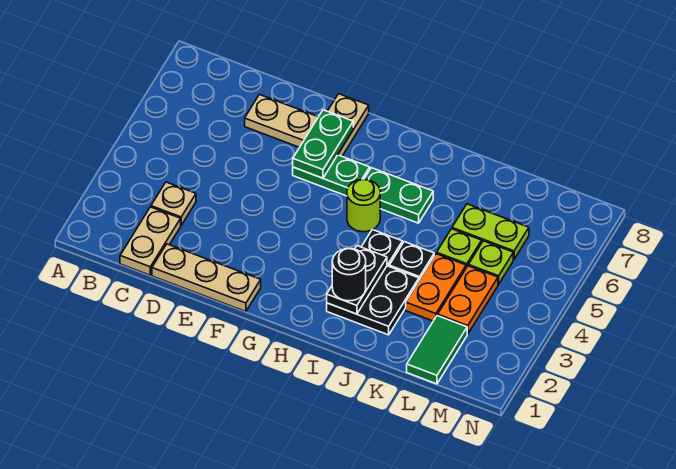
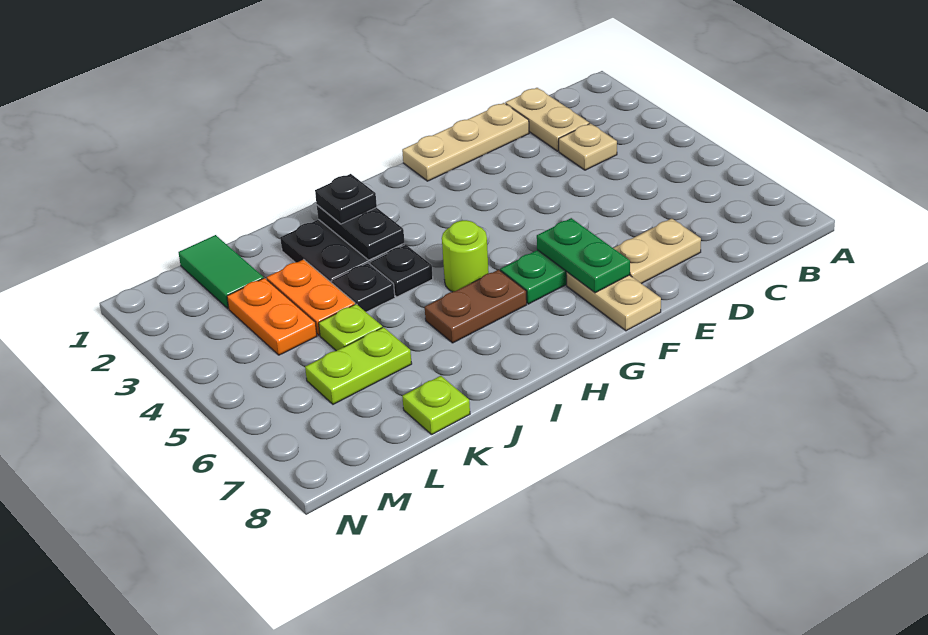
green plate H6:I6 level 1 -> brown plate H6:I6 level 1
black round brick I2 level 3 -> black plate I2 level 3
lime plate L5 level 1 -> lime plate K8 level 1

